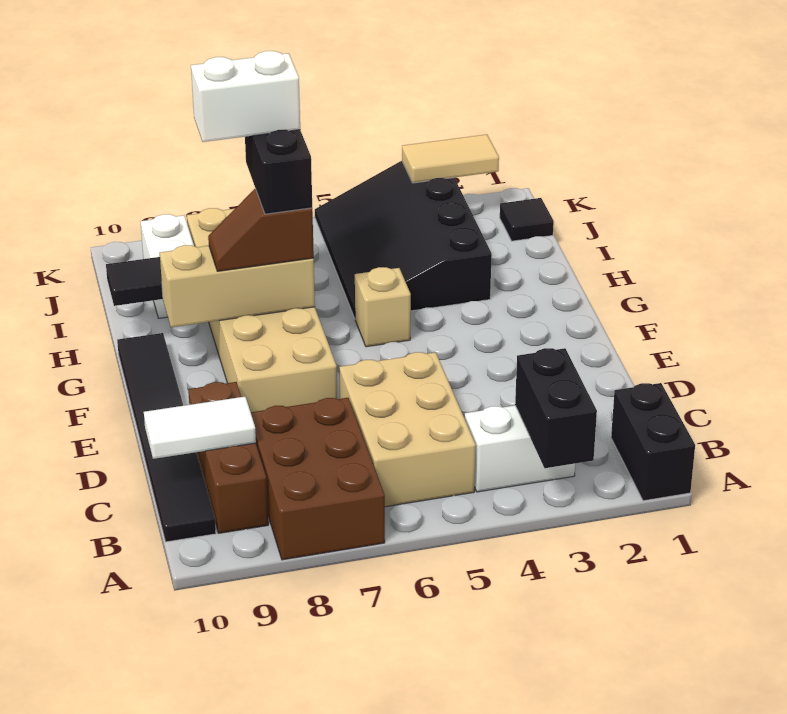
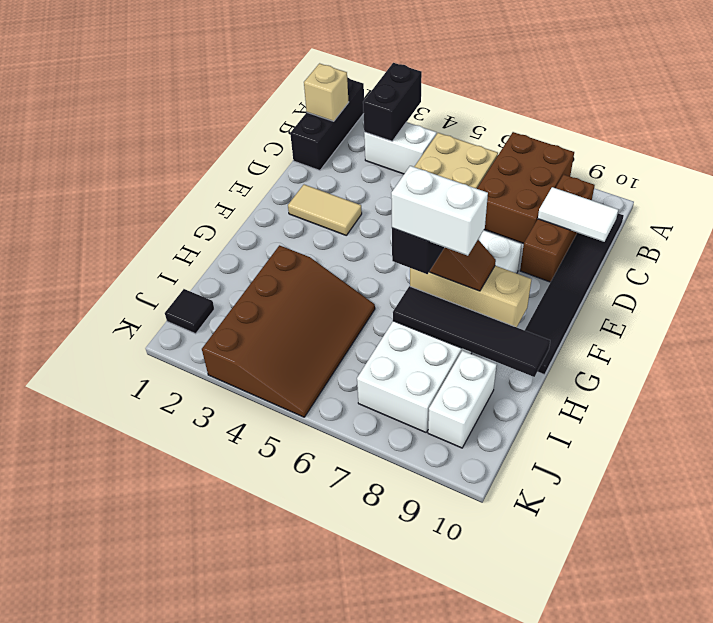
black brick A1:B1 level 1 -> black brick A1:C1 level 1
tan brick E7:J8 level 1 -> white brick E7:J8 level 1
tan brick G5 level 1 -> tan brick B1 level 2
black slope H3:K5 level 1 top 3 -> brown slope H3:K5 level 1 top 3
tan tile K2:K3 level 2 -> tan tile E2:E3 level 1

